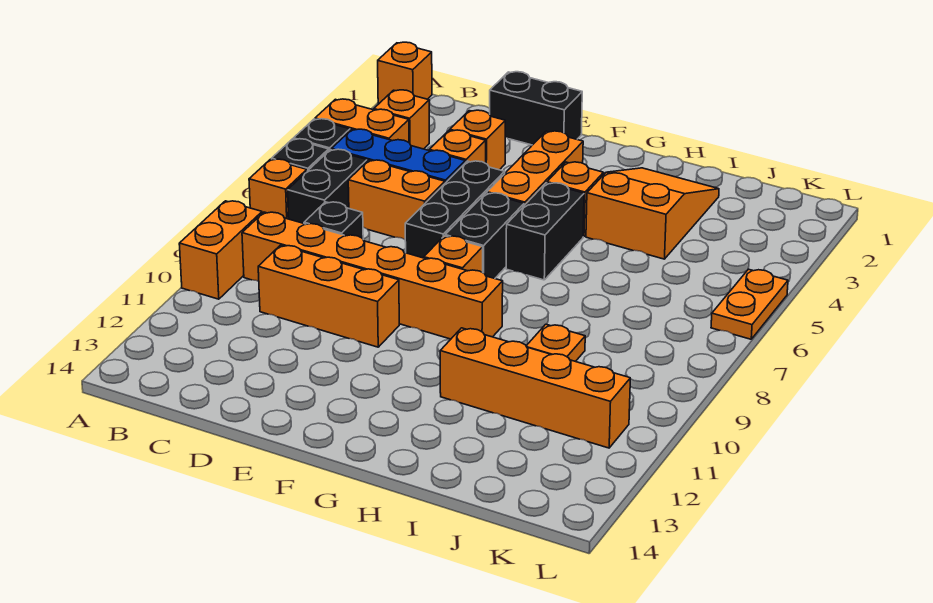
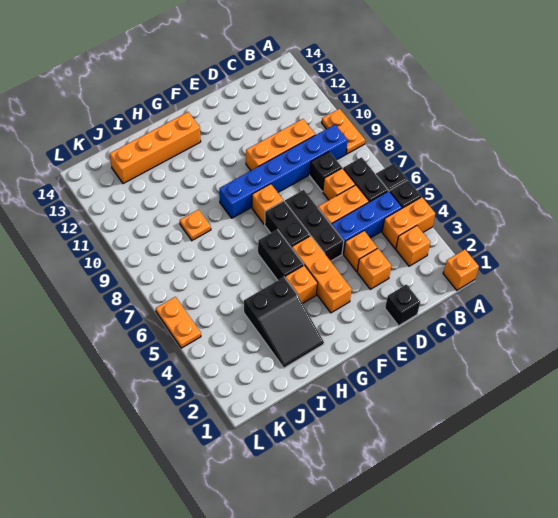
orange brick A7 level 1 -> orange brick C7 level 1
orange brick A9:A10 level 1 -> orange plate A9:A10 level 1
orange brick B9:G9 level 1 -> blue brick B9:G9 level 1
black brick D1:E1 level 1 -> black brick D1 level 1
orange slope H2:I4 level 1 top 4 -> black slope H2:I4 level 1 top 4
orange brick H11:K11 level 1 -> orange brick G13:J13 level 1

